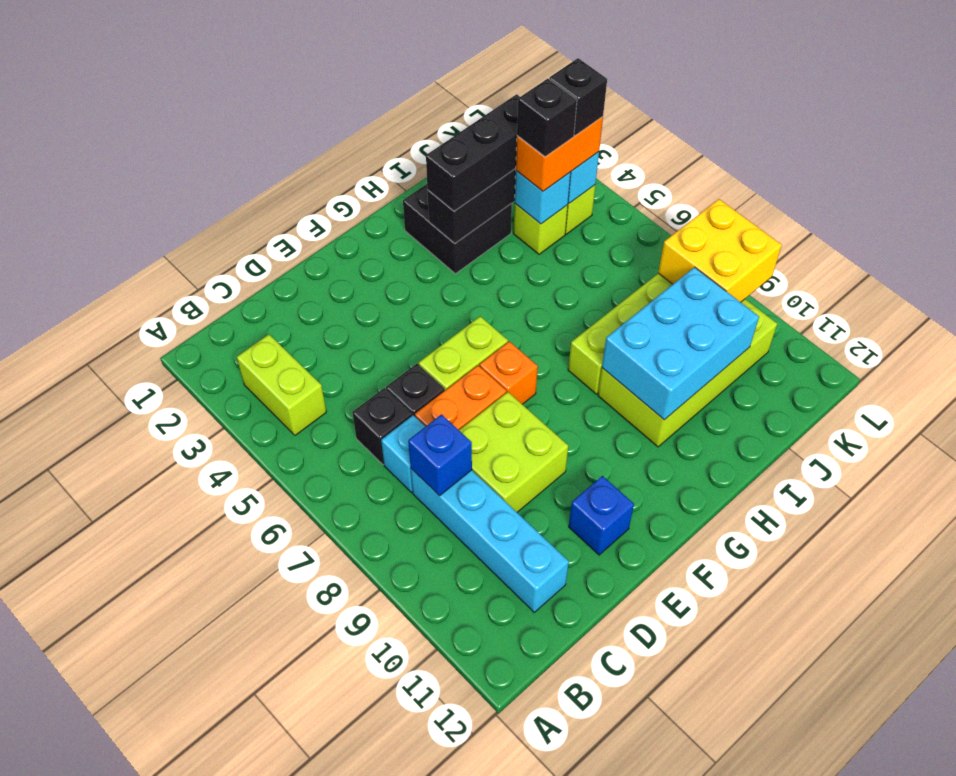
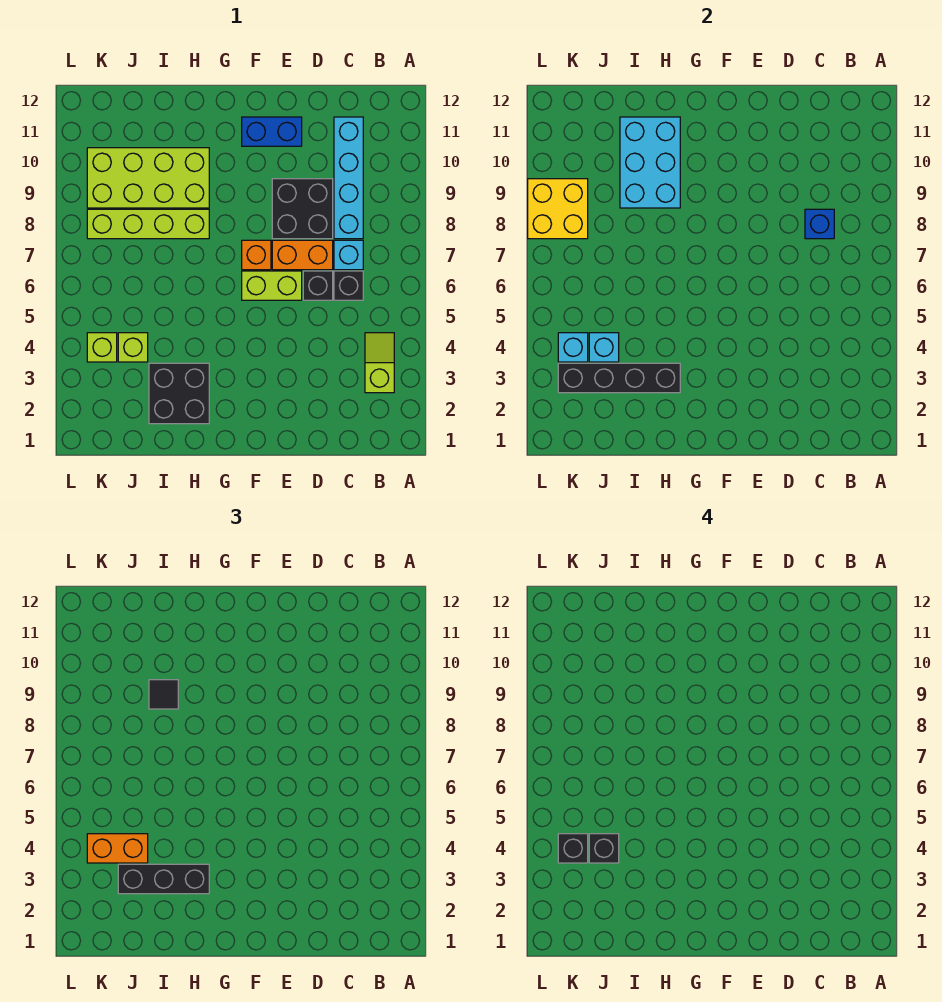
lime brick B3:B4 level 1 -> lime slope B3:B4 level 1 top 3
lime brick D8:E9 level 1 -> black brick D8:E9 level 1
blue brick E11 level 1 -> blue brick E11:F11 level 1
cyan brick H9:J10 level 2 -> cyan brick H9:I11 level 2
none -> black tile I9 level 3

